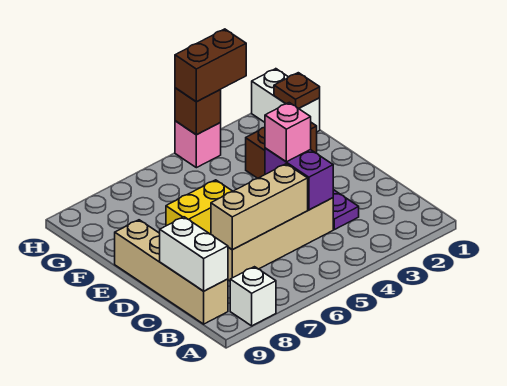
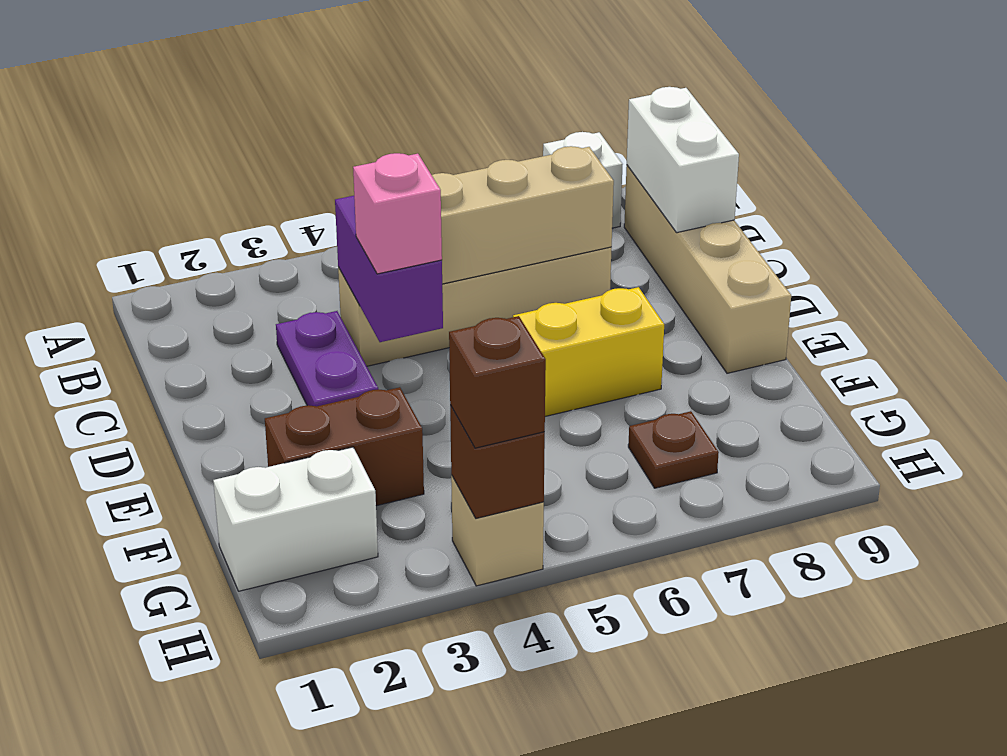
white brick G1:H1 level 1 -> white brick G1:G2 level 1
brown plate G1 level 2 -> brown plate G7 level 1
brown brick H3:H4 level 3 -> brown brick H4 level 3
pink brick H4 level 1 -> tan brick H4 level 1

